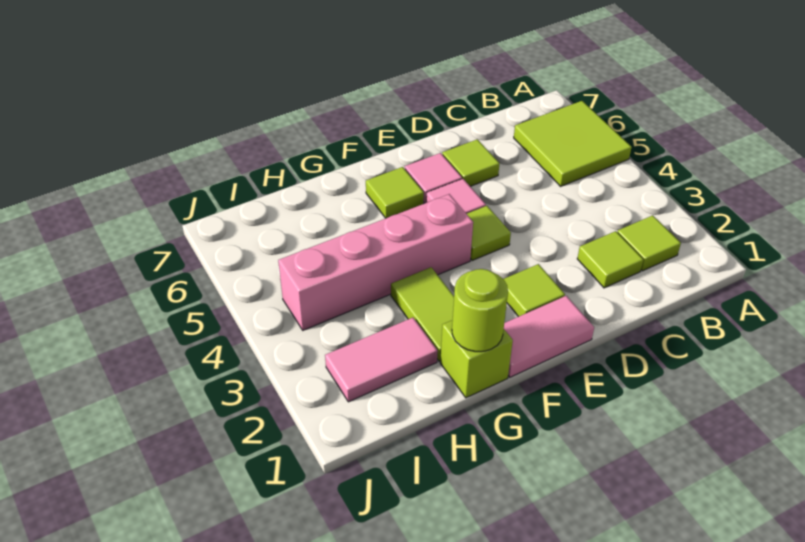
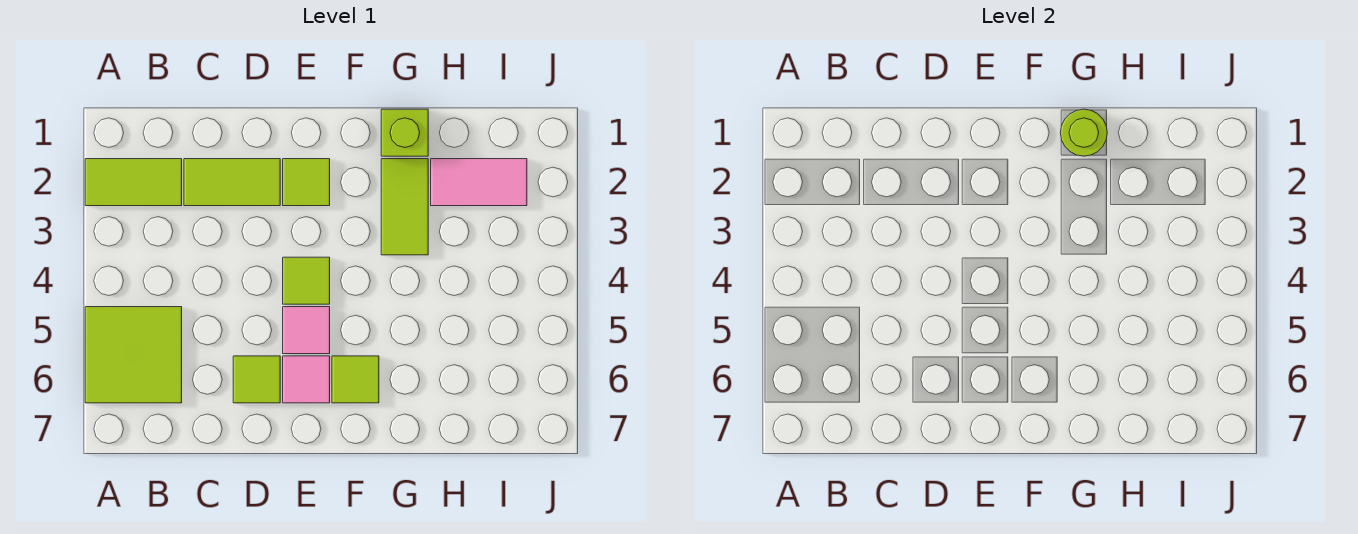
lime tile B2 level 1 -> lime tile A2:B2 level 1
lime tile C2 level 1 -> lime tile C2:D2 level 1
pink tile E1:F1 level 1 -> none
pink brick F4:I4 level 1 -> none

